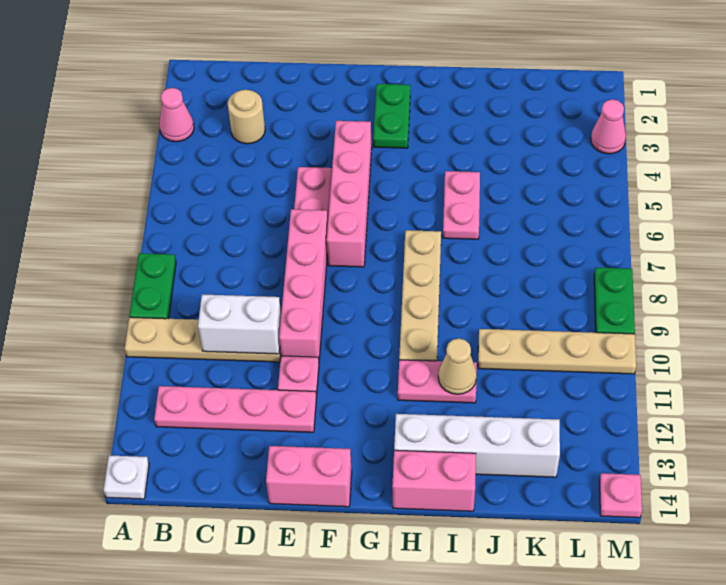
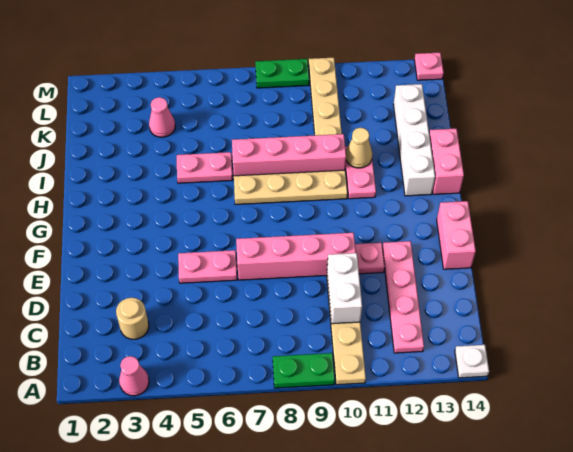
pink brick F4:F7 level 1 -> pink brick I7:I10 level 1
green plate G2:G3 level 1 -> none
pink cone M3 level 1 -> pink cone K4 level 1

